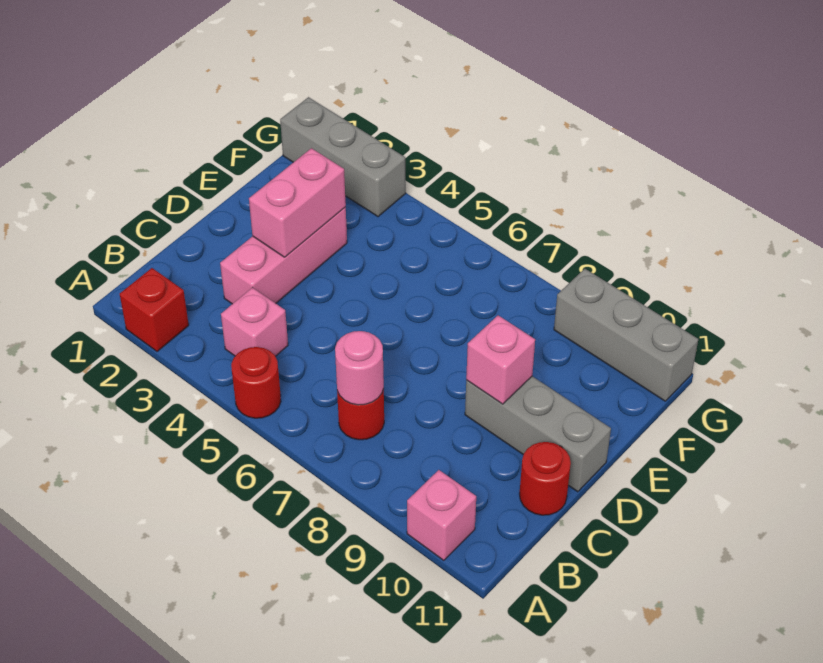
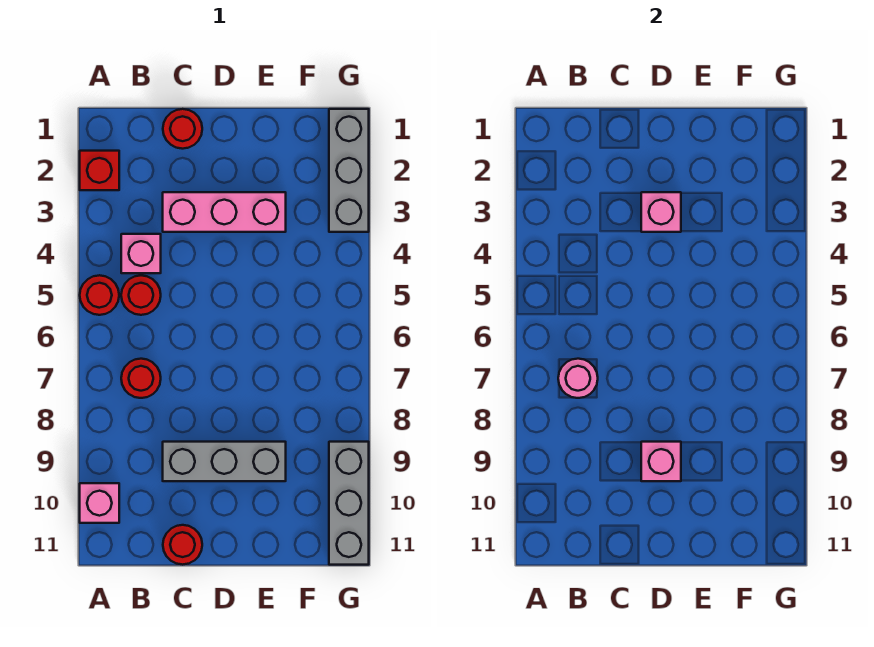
none -> red round brick B5 level 1
none -> red round brick C1 level 1
pink brick D3:E3 level 2 -> pink brick D3 level 2
grey brick D9:D11 level 1 -> grey brick C9:E9 level 1

